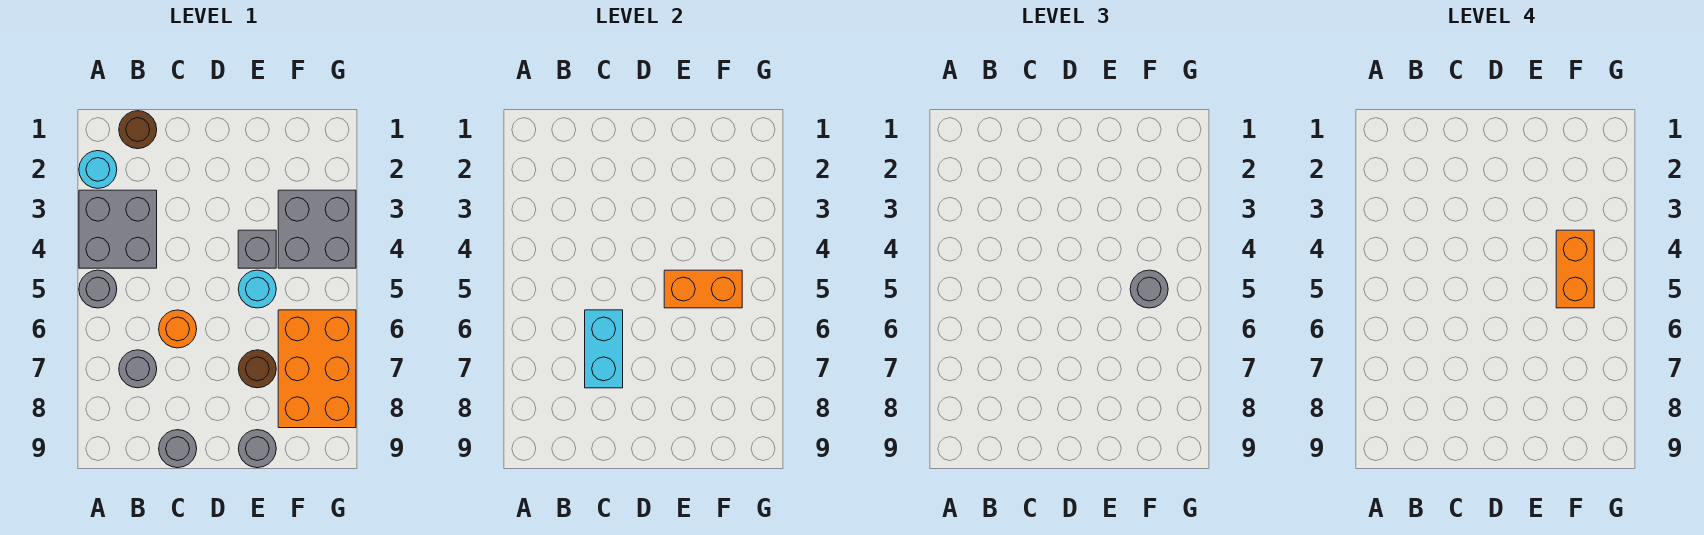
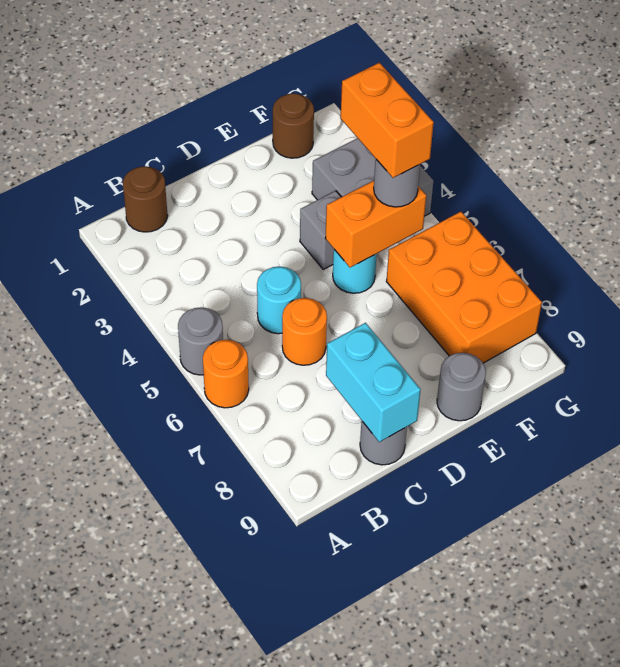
cyan round brick A2 level 1 -> cyan round brick C5 level 1
grey brick A3:B4 level 1 -> none
none -> orange round brick A6 level 1
grey round brick B7 level 1 -> none
cyan brick C6:C7 level 2 -> cyan brick C8:C9 level 2
brown round brick E7 level 1 -> brown round brick F1 level 1

